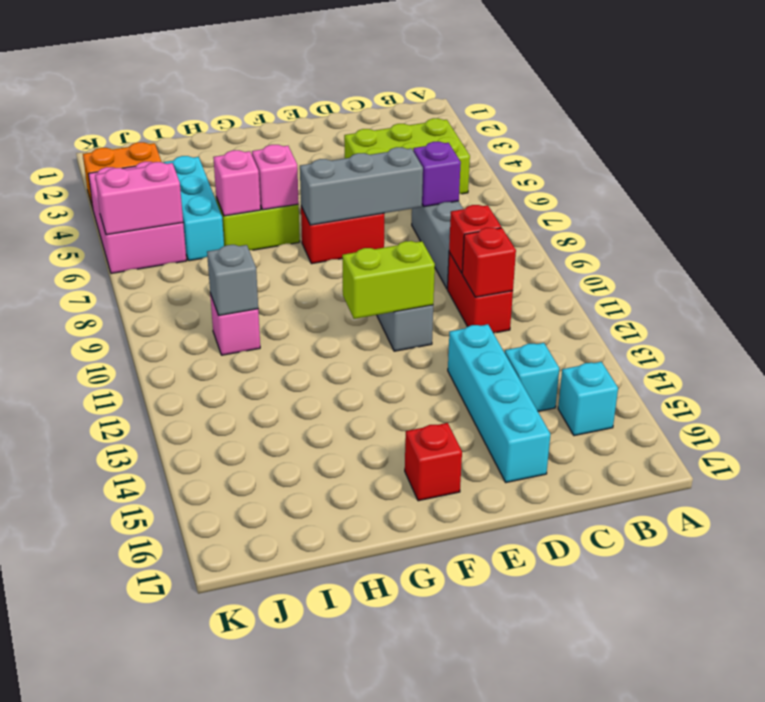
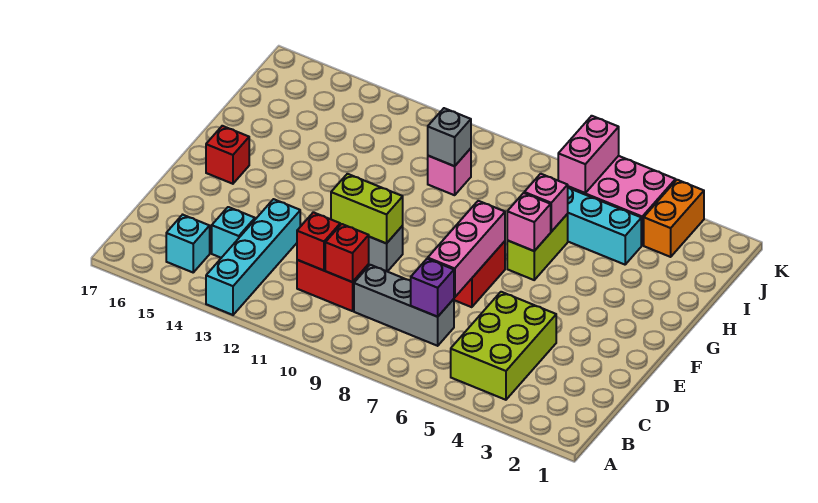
grey brick D7:F7 level 2 -> pink brick D7:F7 level 2
cyan brick D13:D16 level 1 -> cyan brick A13:D13 level 1
lime brick E11:F11 level 2 -> lime brick E10:E11 level 2

